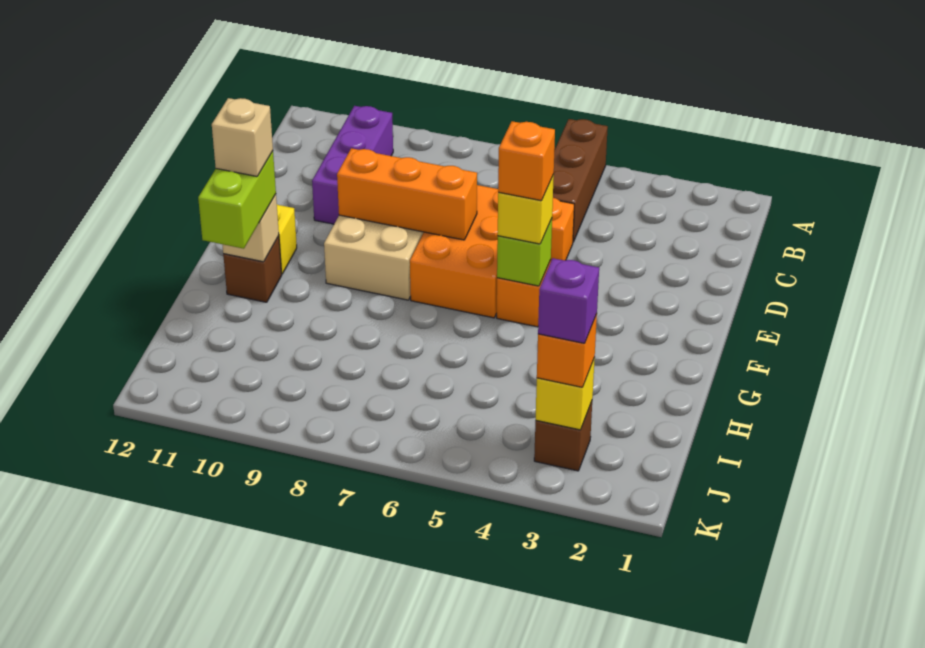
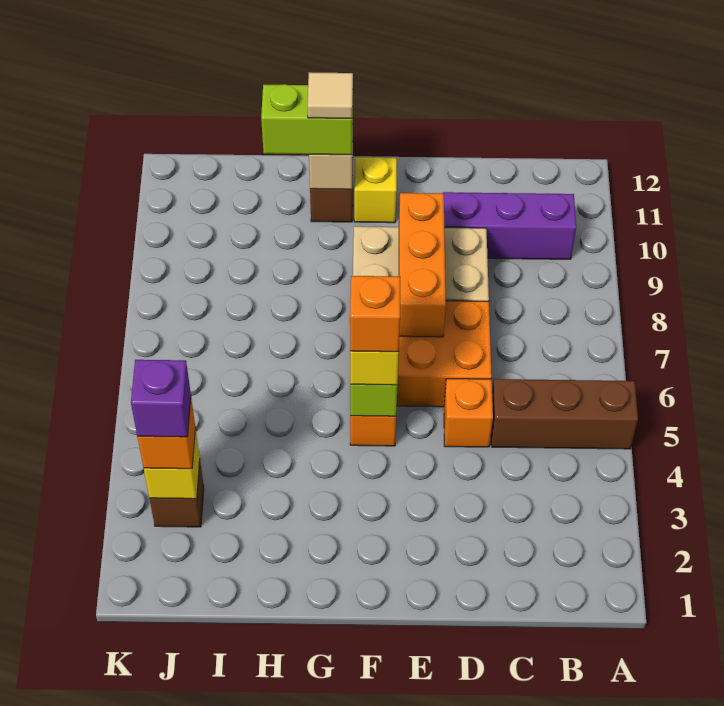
tan brick G11 level 4 -> tan tile G11 level 4

